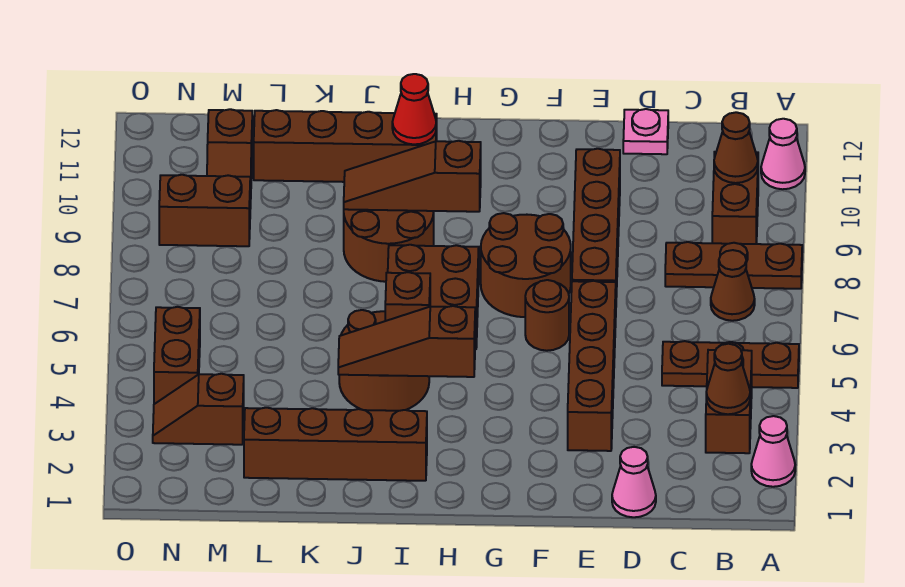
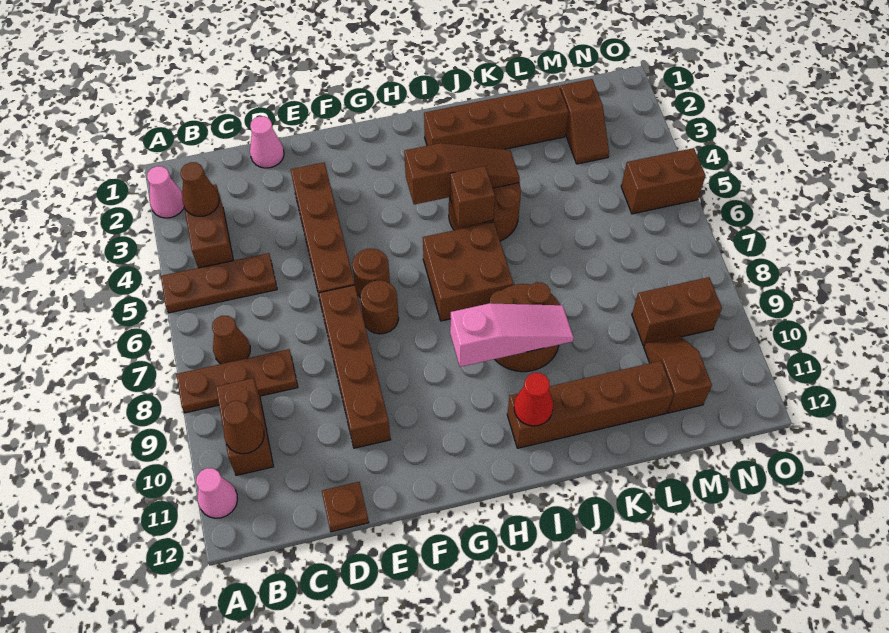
pink plate D12 level 1 -> brown plate D12 level 1
brown round brick F7:G8 level 1 -> brown round brick F7 level 1
brown slope H9:J9 level 2 top H -> pink slope H9:J9 level 2 top H
brown slope M3:N3 level 1 top M -> brown slope M2:M3 level 1 top 2
brown brick N4:N5 level 1 -> brown brick N5:O5 level 1

